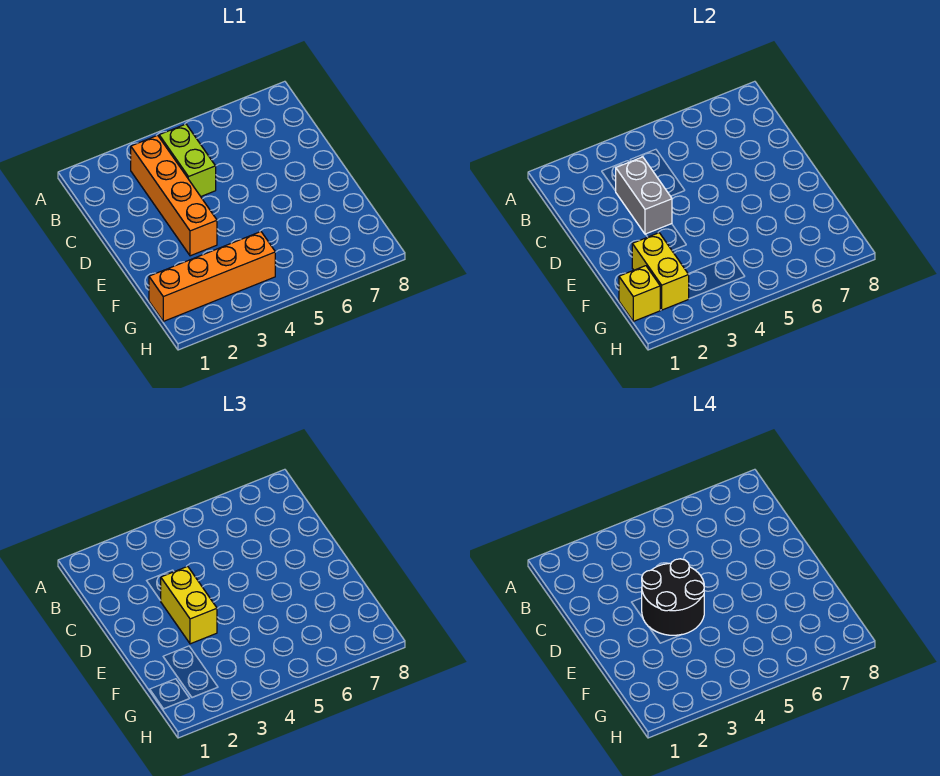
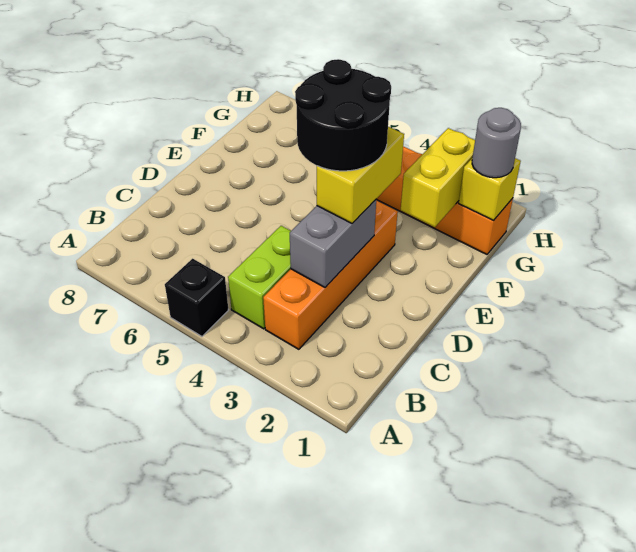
none -> black brick A5 level 1
none -> grey round brick G1 level 3

